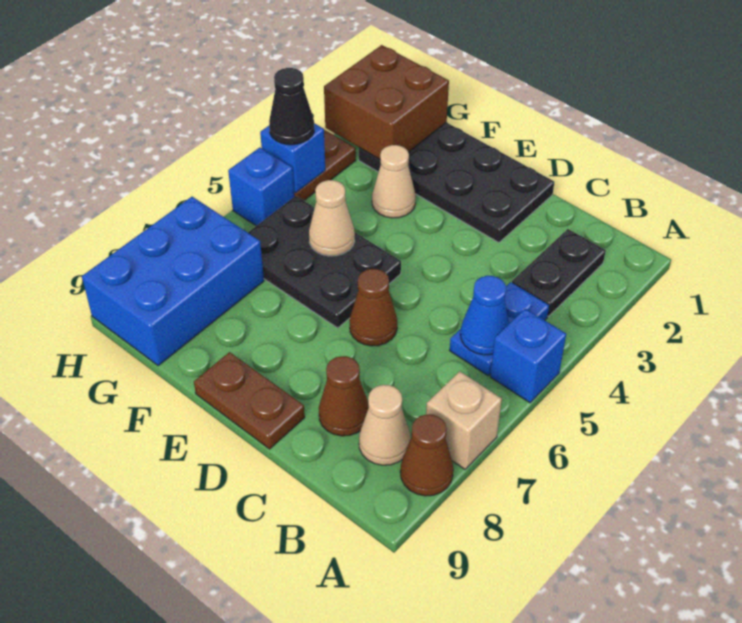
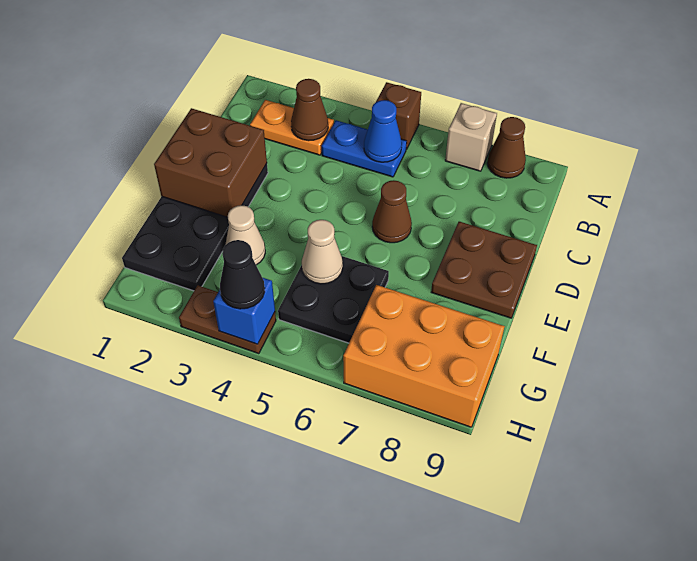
blue brick A5 level 1 -> brown brick A5 level 1
black plate B2:B3 level 1 -> orange plate B2:B3 level 1
tan cone B8 level 1 -> none
brown cone C8 level 1 -> brown cone B3 level 2
brown plate D9:E9 level 1 -> brown plate D8:E9 level 1
black plate E5:G6 level 1 -> black plate F5:G6 level 1
brown brick G1:H2 level 2 -> brown brick D1:E2 level 2
blue brick G7:H9 level 1 -> orange brick G7:H9 level 1
blue brick H5 level 1 -> none

